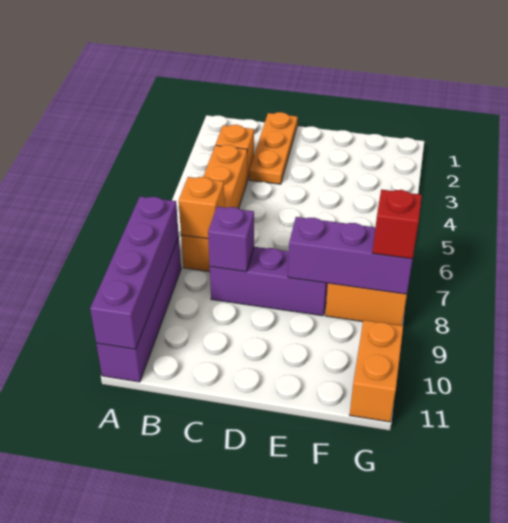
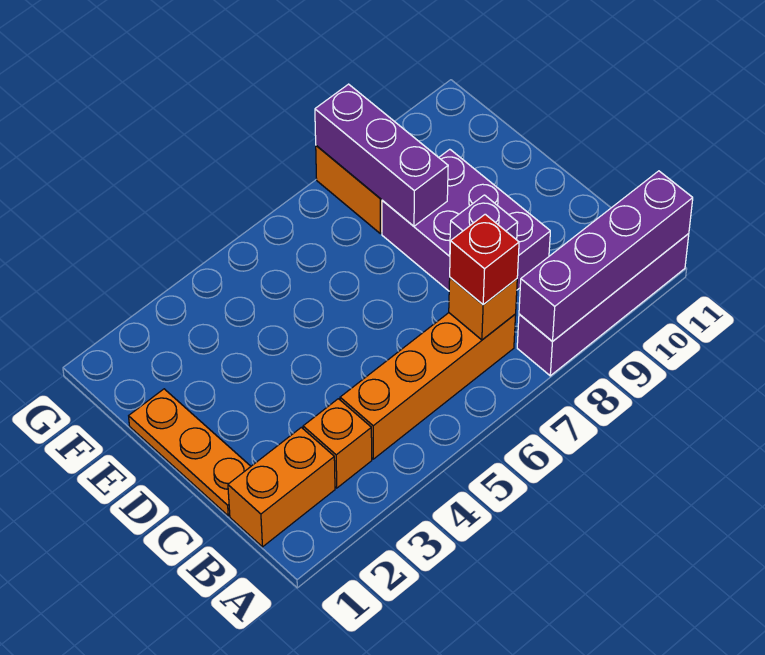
orange plate C1:C3 level 1 -> orange plate C1:E1 level 1
purple brick C8:E8 level 1 -> purple brick C8:E9 level 1
red brick G8 level 3 -> red brick B7 level 3
orange brick G10:G11 level 1 -> orange brick B1:B2 level 1

